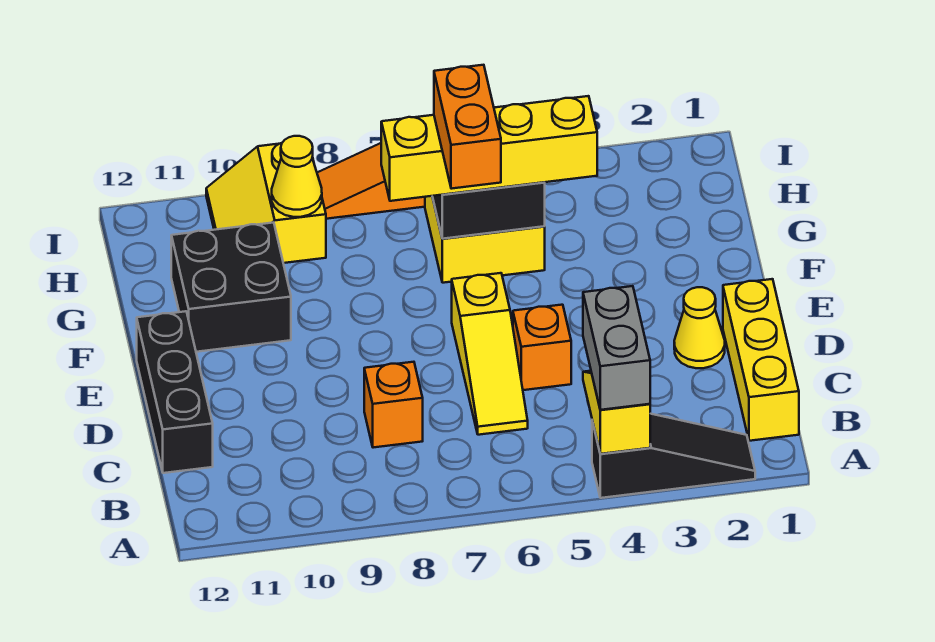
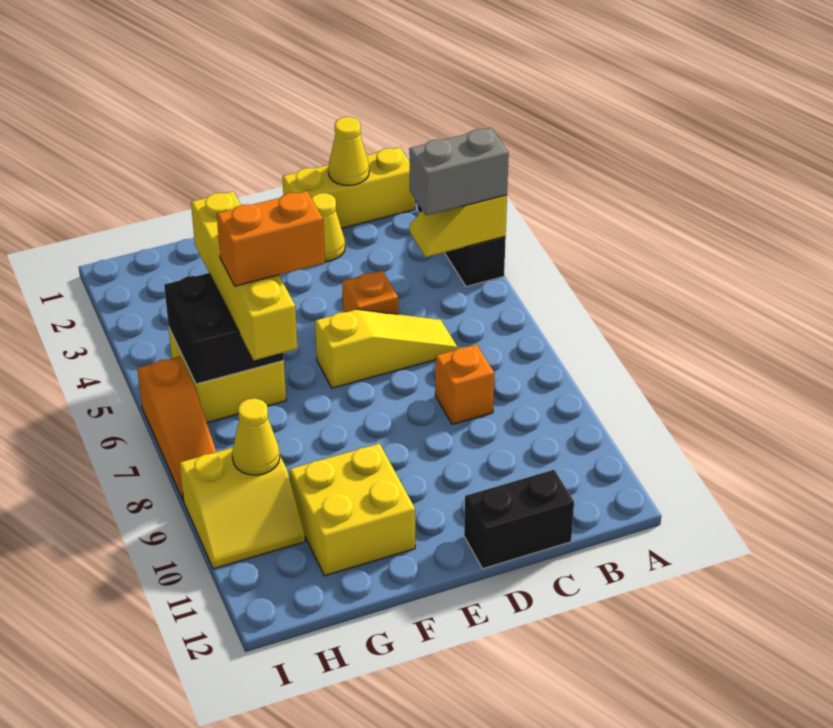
none -> yellow cone C1 level 2
black brick C12:E12 level 1 -> black brick C12:D12 level 1
black brick F10:G11 level 1 -> yellow brick F10:G11 level 1

